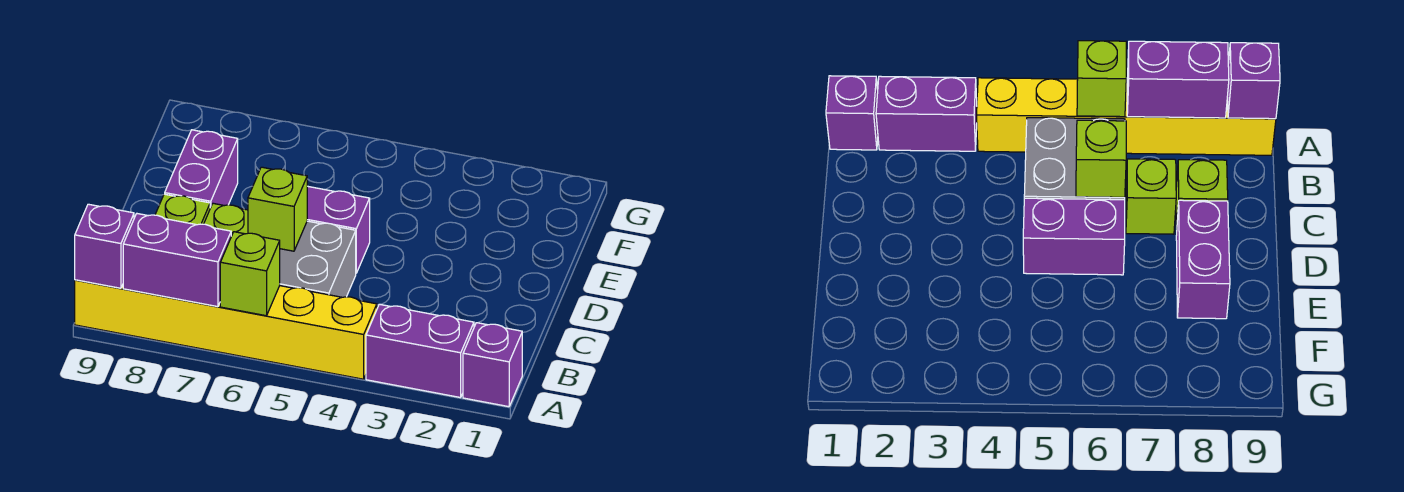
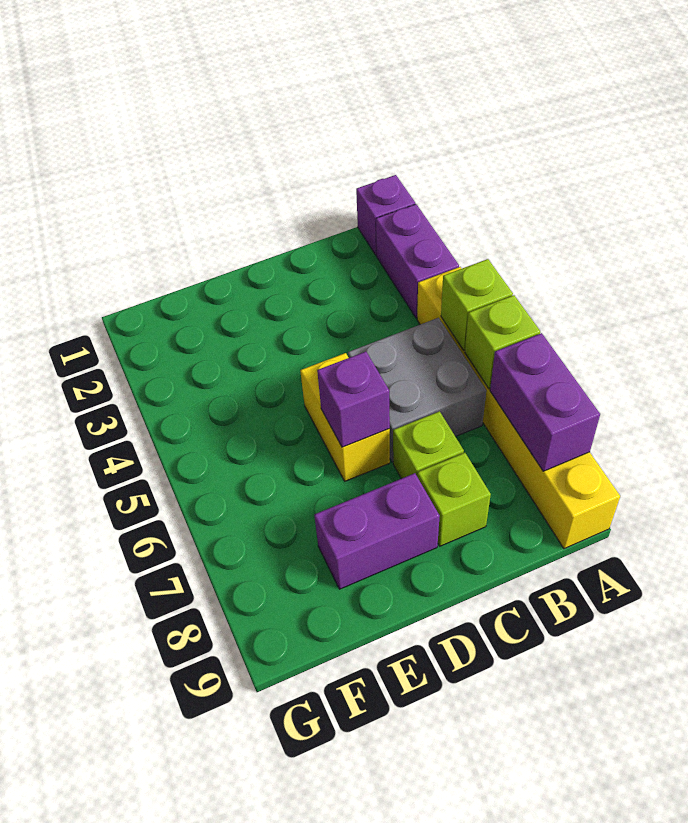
purple brick A9 level 2 -> purple brick D6 level 2
lime brick C6 level 2 -> lime brick A5 level 2
purple brick D5:D6 level 1 -> yellow brick D5:D6 level 1

